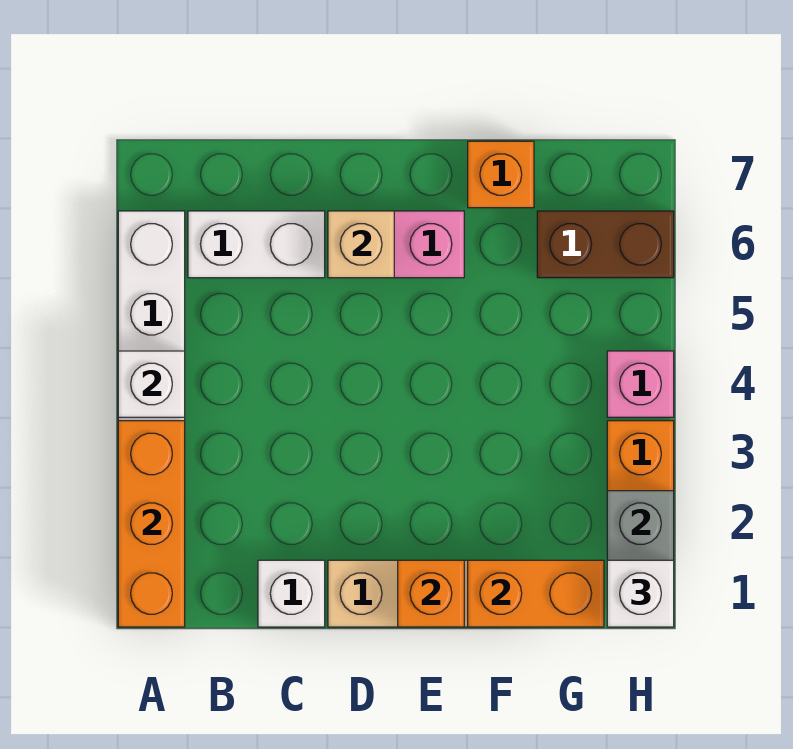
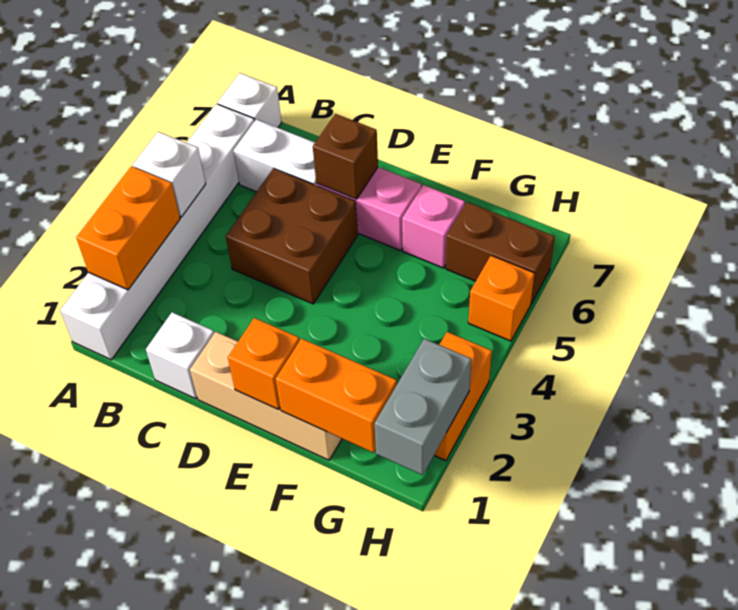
orange brick A1:A3 level 2 -> orange brick A2:A3 level 2
none -> brown brick C4:D5 level 1
tan brick D6 level 2 -> brown brick D6 level 2
orange brick F7 level 1 -> orange brick H5 level 1
white brick H1 level 3 -> white brick A7 level 1
pink brick H4 level 1 -> pink brick F6 level 1

